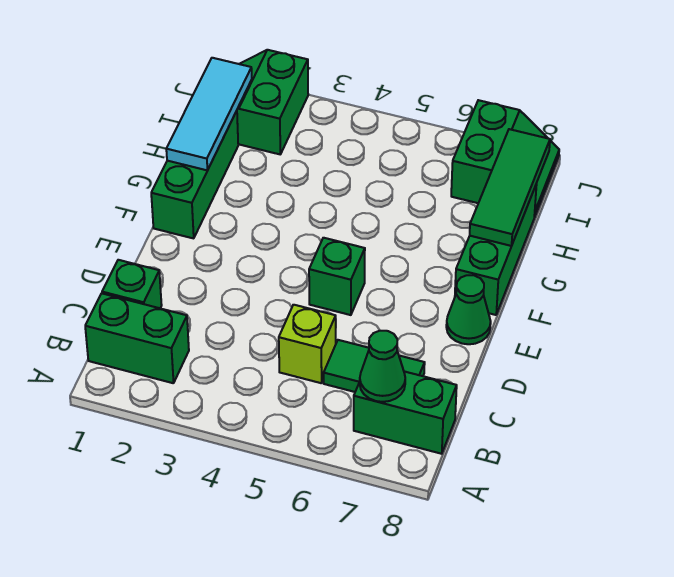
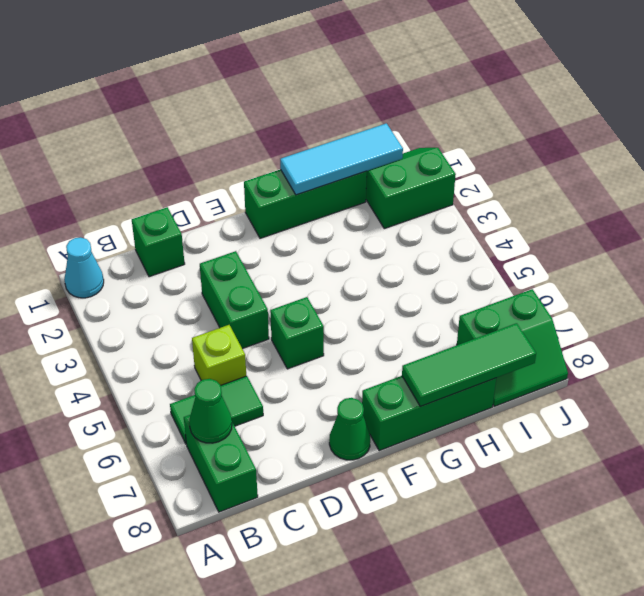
none -> cyan cone A1 level 1
green brick B1:B2 level 1 -> green brick D3:D4 level 1
green tile C6:C7 level 1 -> green tile B6:C6 level 1

